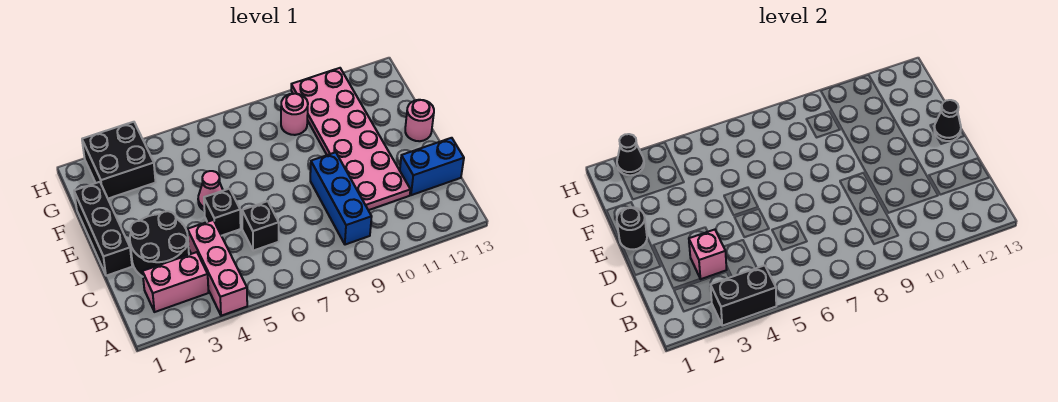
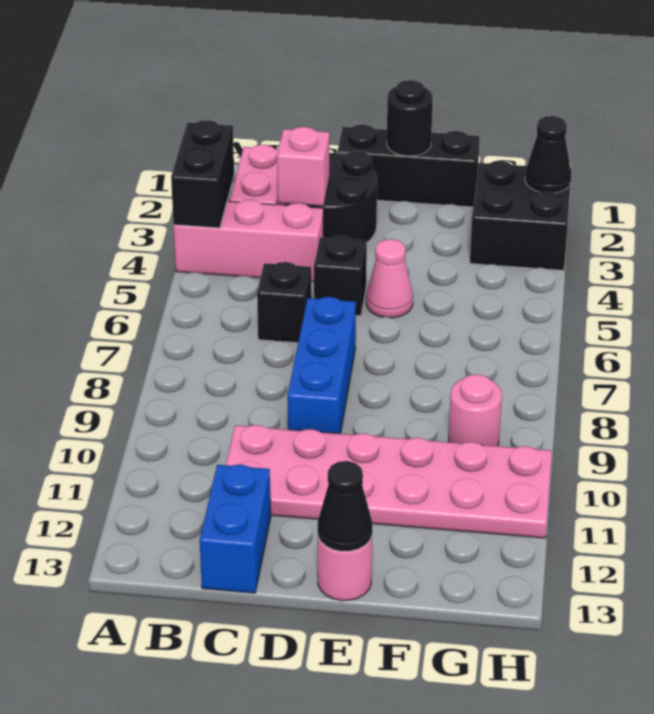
blue brick B9:D9 level 1 -> blue brick D7:D9 level 1

